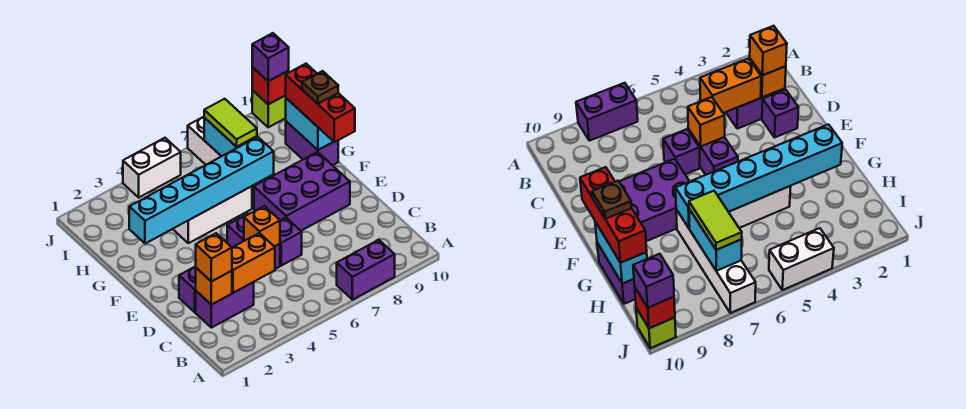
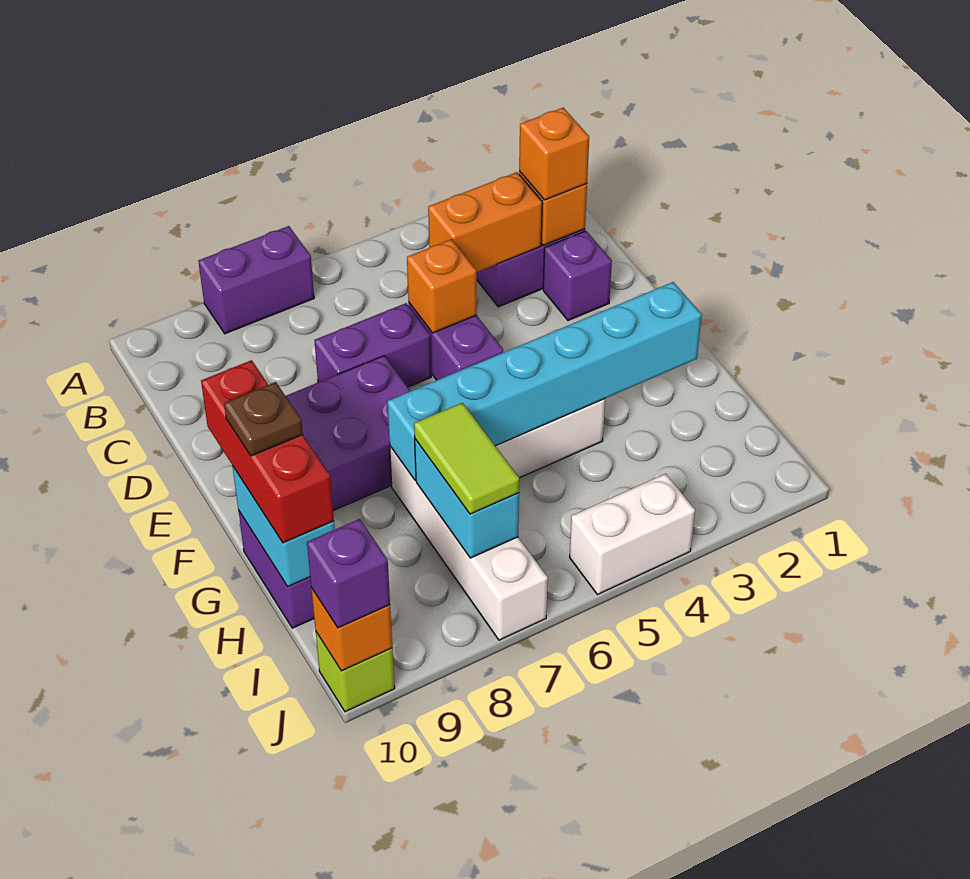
purple brick D6 level 1 -> purple brick D6:D7 level 1
red brick J10 level 2 -> orange brick J10 level 2

